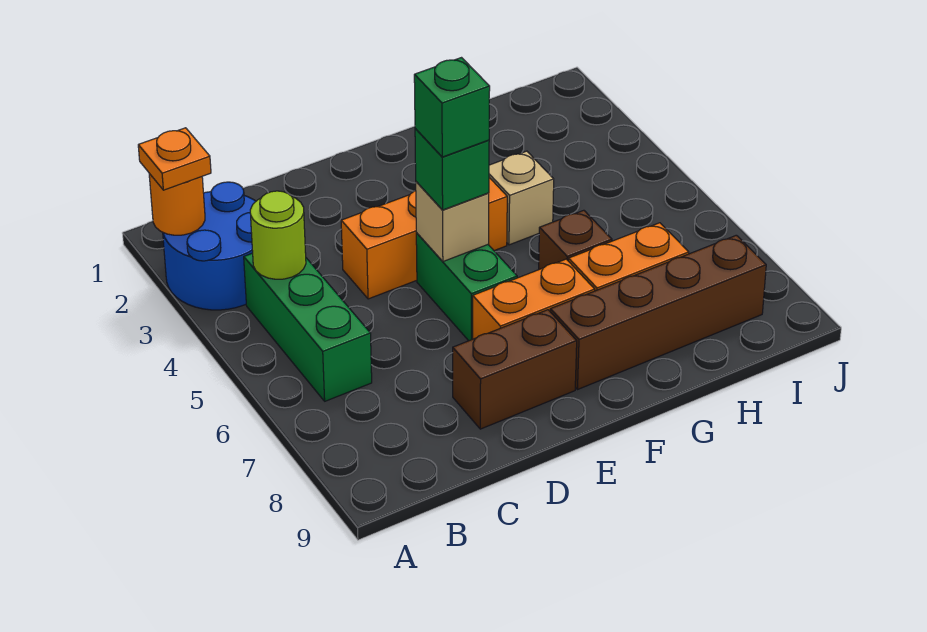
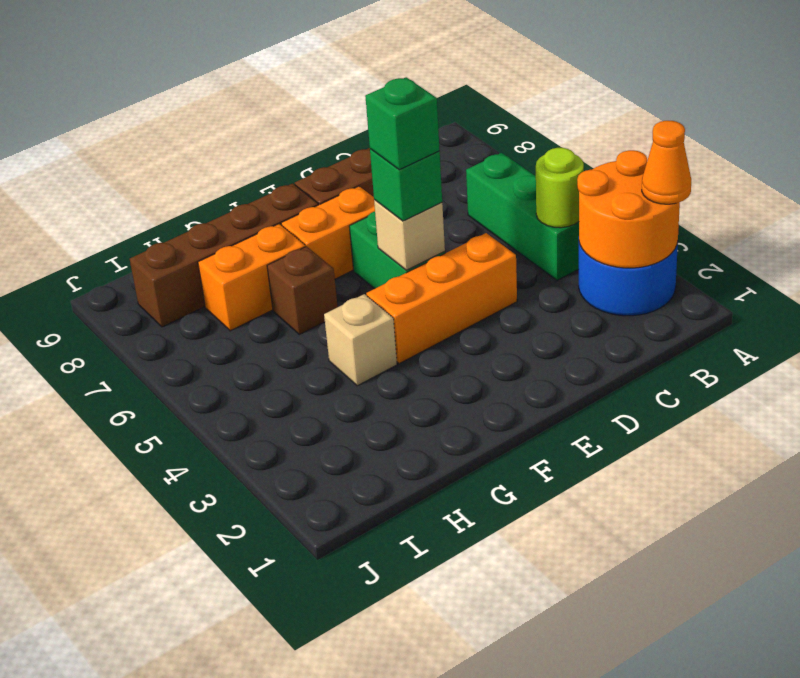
orange round brick A2 level 2 -> orange round brick A2:B3 level 2
orange plate A2 level 3 -> orange cone A2 level 3

